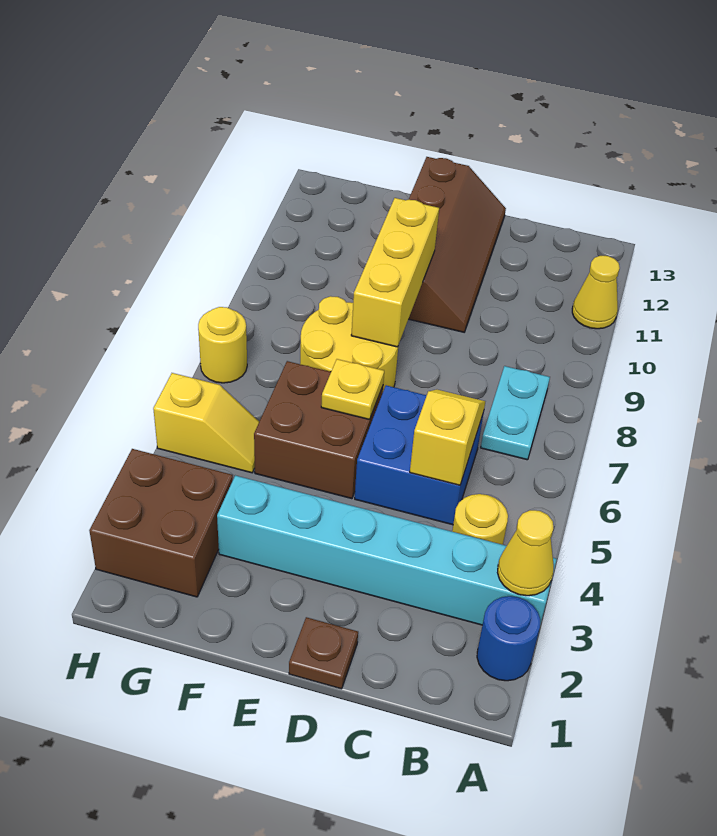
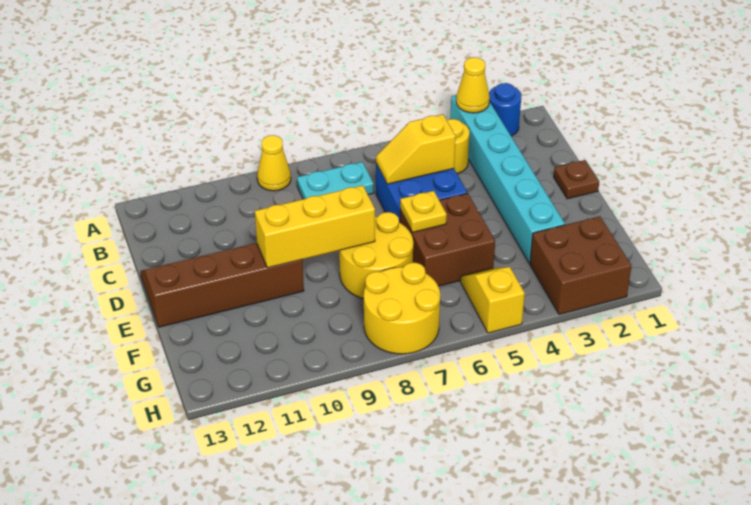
yellow cone A11 level 1 -> yellow cone A9 level 1
yellow round brick H7 level 1 -> yellow round brick G7:H8 level 1

